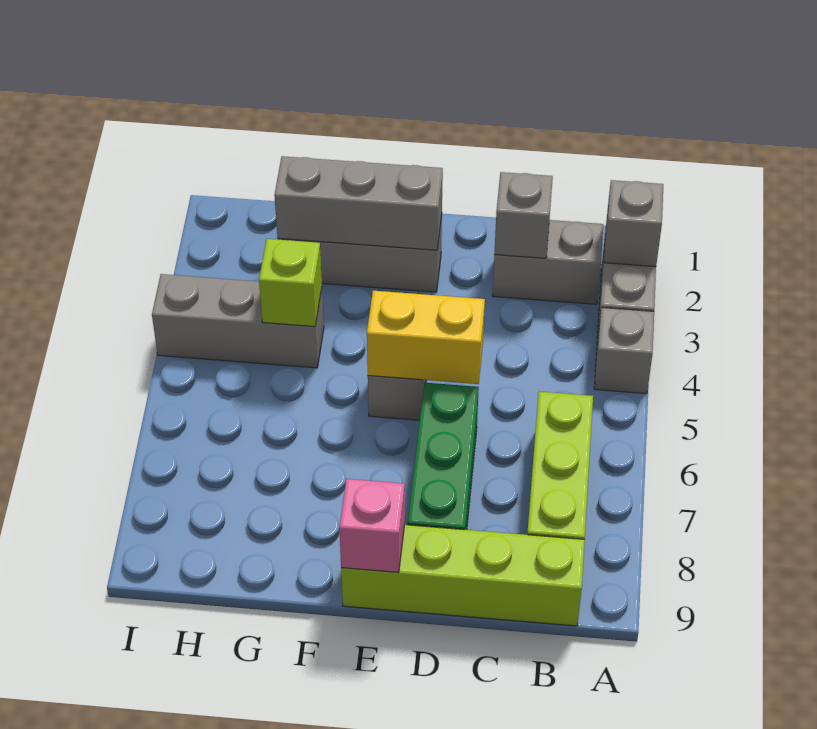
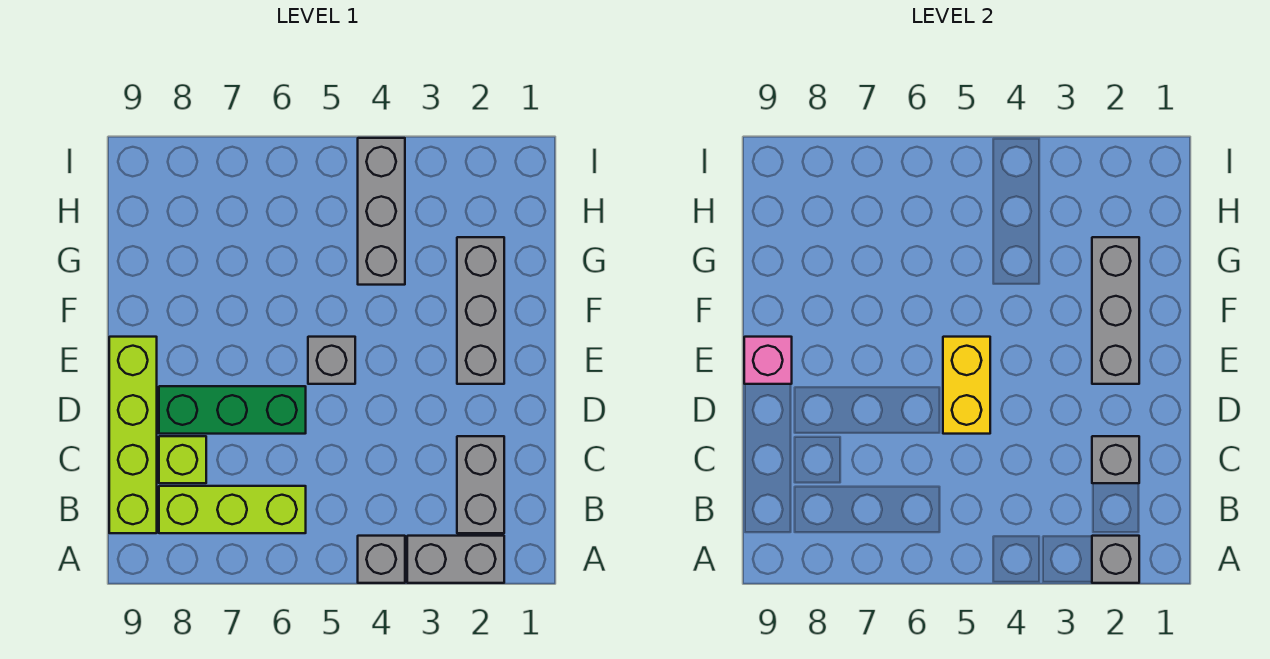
lime brick G4 level 2 -> lime brick C8 level 1

